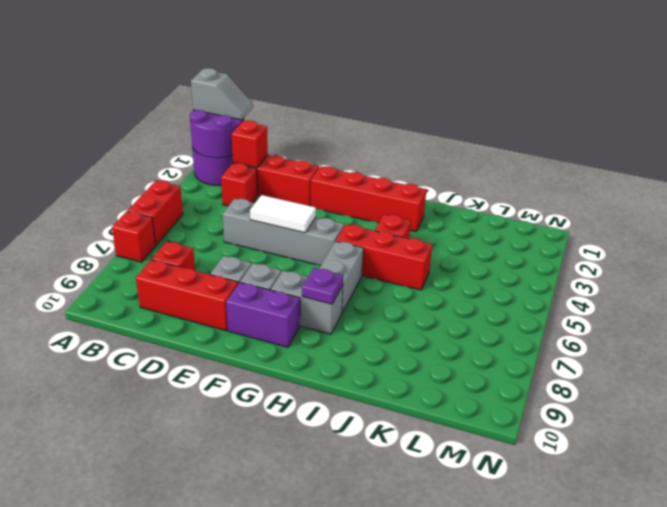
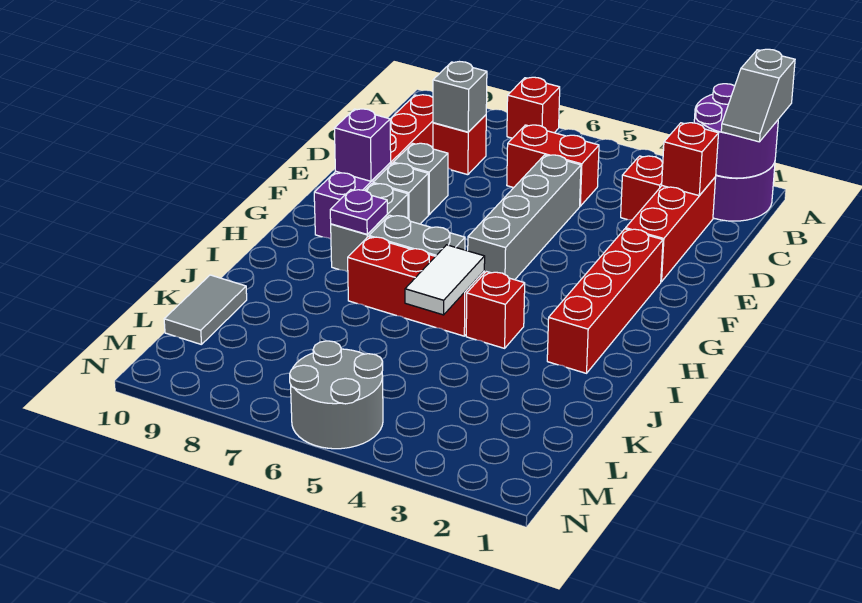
red brick A5:A6 level 1 -> red brick C5:C6 level 1
none -> grey brick C8 level 2
white tile E5:F5 level 2 -> white tile I5:J5 level 2
none -> purple brick F9 level 2
red brick H5:J5 level 1 -> red brick I5:I7 level 1
none -> grey tile K10:L10 level 1
none -> grey round brick M5:N6 level 1

